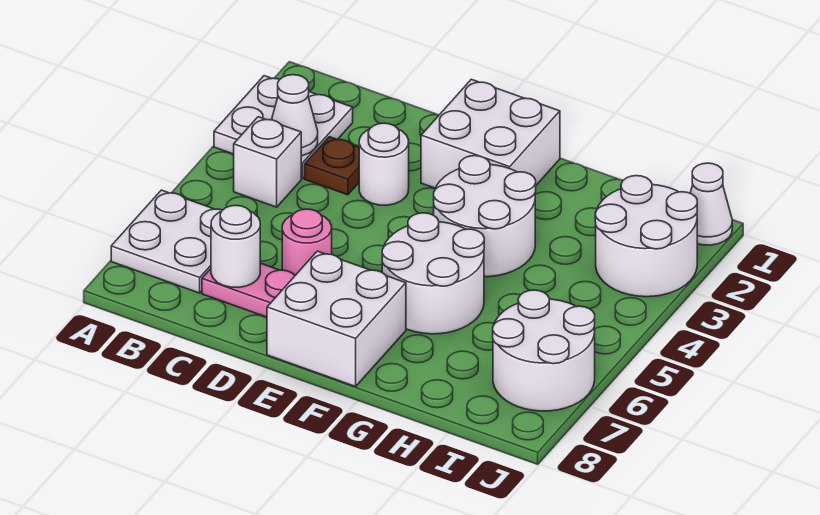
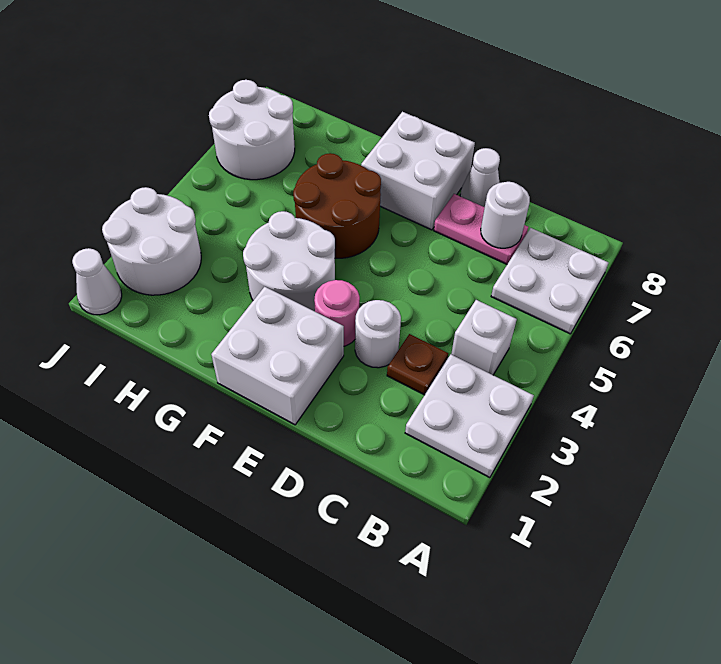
white cone B3 level 2 -> white cone D8 level 1
pink round brick D6 level 1 -> pink round brick E3 level 1
white round brick F5:G6 level 1 -> brown round brick F5:G6 level 1

